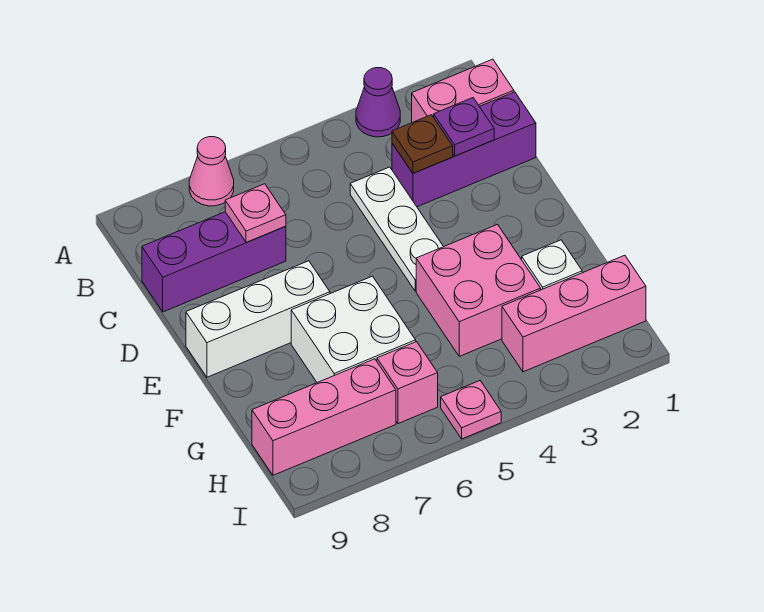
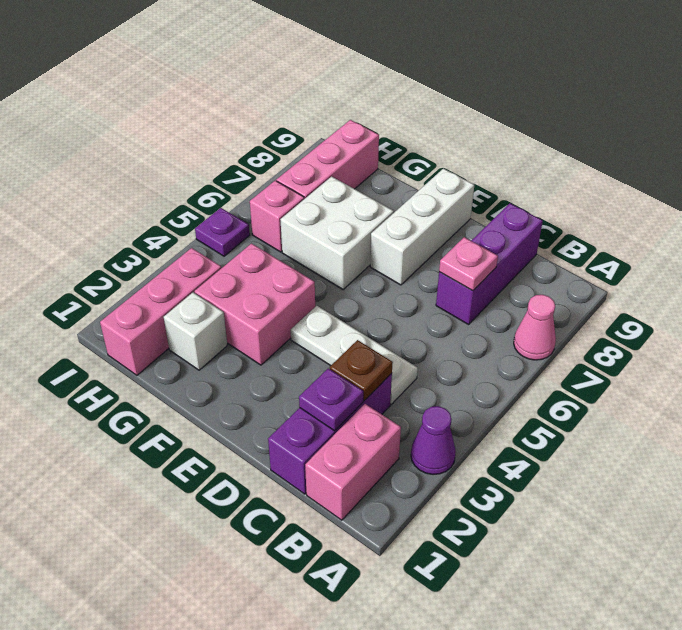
pink plate I5 level 1 -> purple plate I5 level 1

